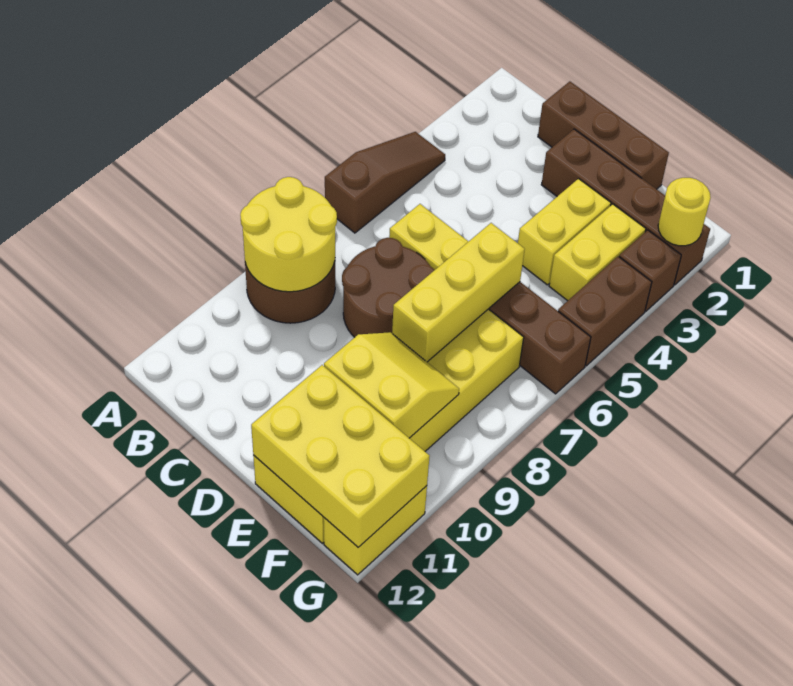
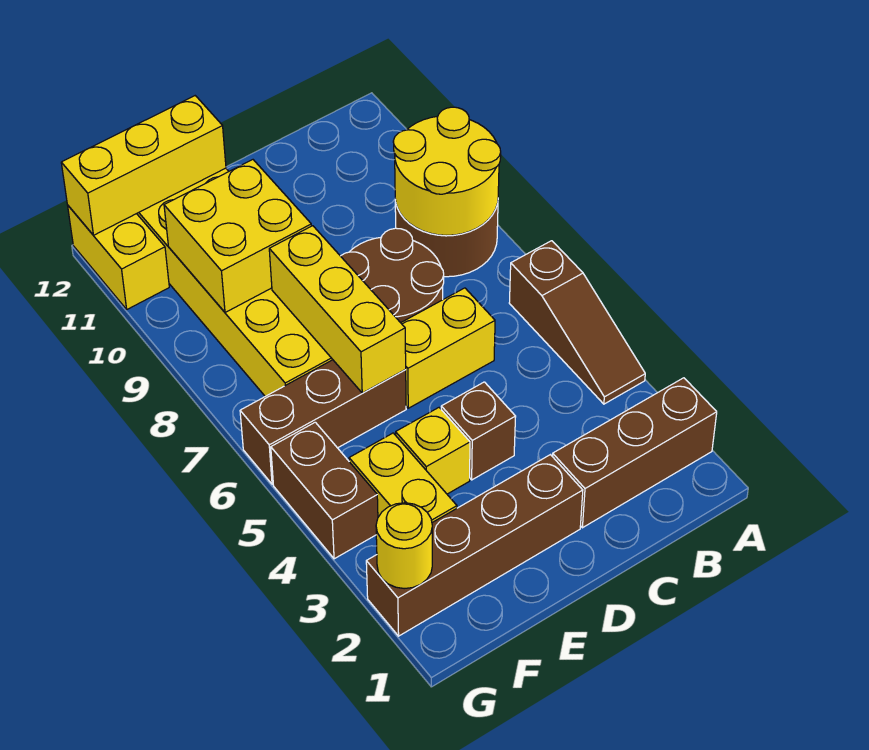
brown brick C1:E1 level 1 -> brown brick A2:C2 level 1
yellow brick E3:E4 level 1 -> yellow brick E4 level 1
yellow slope E9:F10 level 2 top 10 -> yellow brick E9:F10 level 2
yellow brick E11:G12 level 2 -> yellow brick E12:G12 level 2
brown brick G3 level 1 -> brown brick D4 level 1

